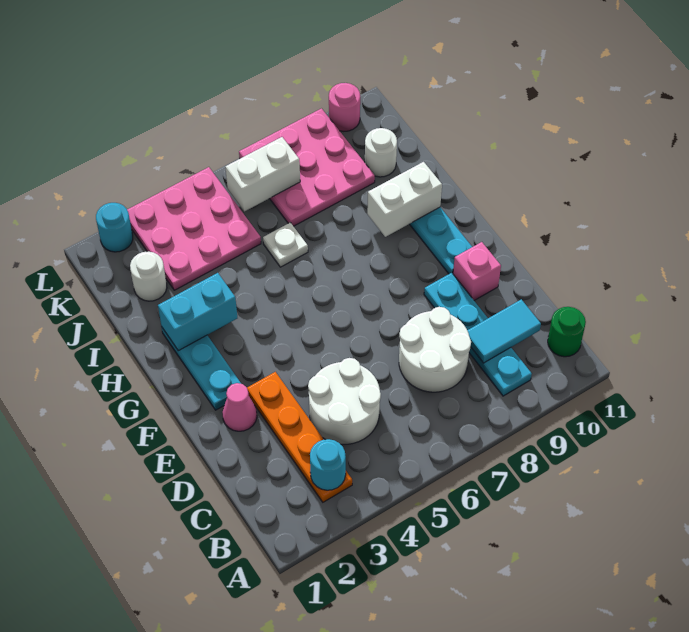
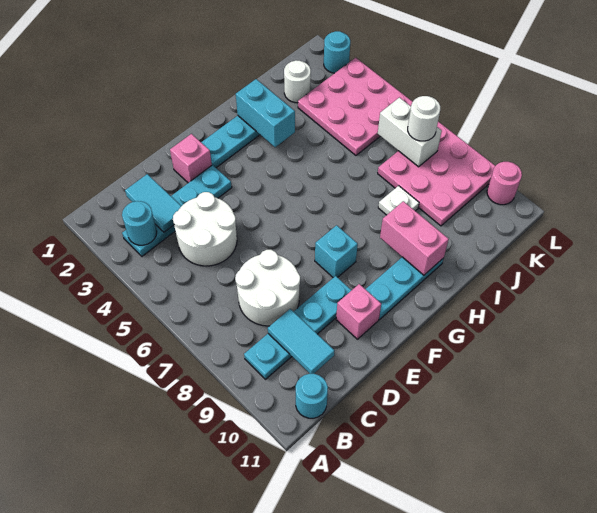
orange plate B3:E3 level 1 -> cyan plate B3:E3 level 1
green round brick B11 level 1 -> cyan round brick B11 level 1
none -> cyan tile C2:C3 level 2
pink cone E2 level 1 -> pink brick E2 level 1
none -> cyan brick F8 level 1
white brick H9:H10 level 2 -> pink brick H9:H10 level 2
white plate I6 level 1 -> white plate I8 level 1
white round brick J10 level 1 -> white round brick K7 level 3

